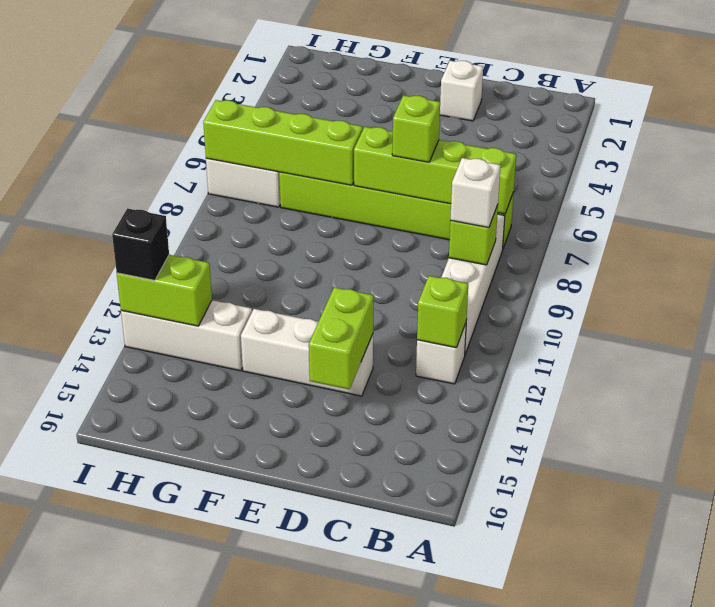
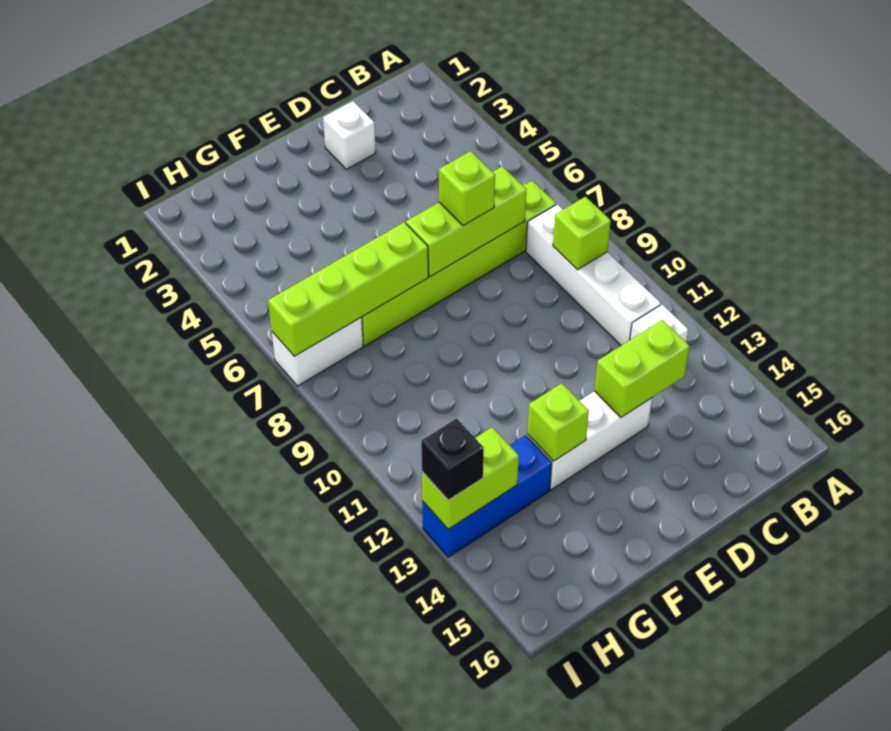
lime brick B7:E7 level 2 -> lime brick C7:E7 level 2
white brick B9 level 3 -> none
lime brick B12 level 2 -> lime brick F13 level 2
lime brick D13:D14 level 2 -> lime brick C13:D13 level 2
white brick G13:I13 level 1 -> blue brick G13:I13 level 1

